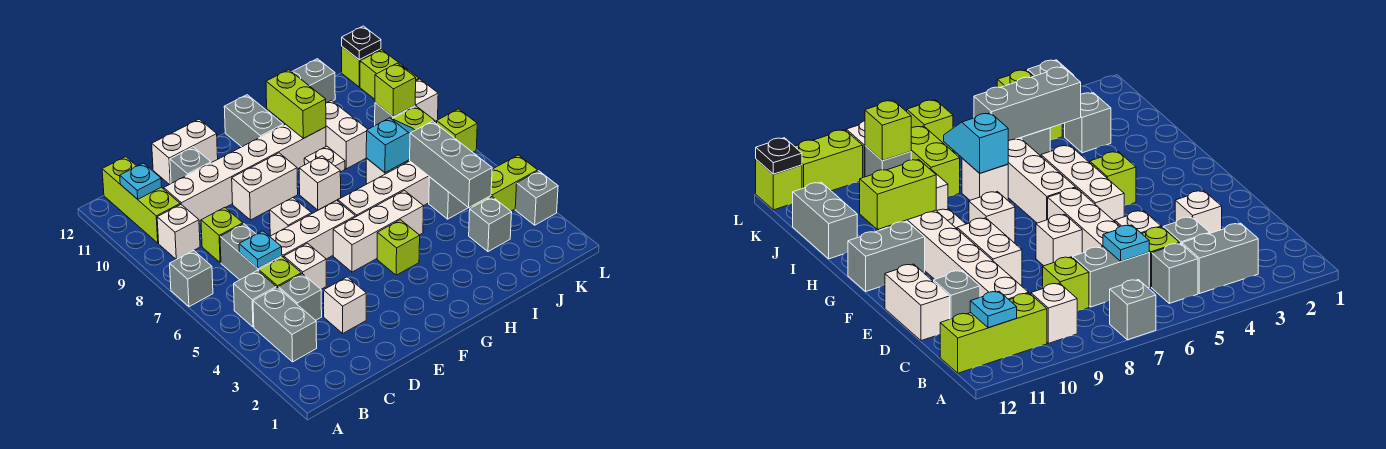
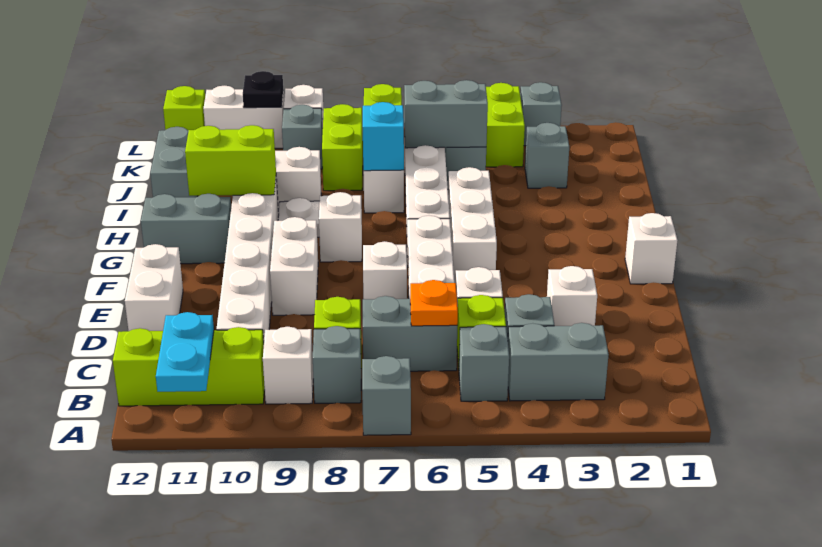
cyan plate B11 level 2 -> cyan plate A11:B11 level 2
cyan plate C6 level 2 -> orange plate C6 level 2
grey brick D11 level 1 -> grey brick B8 level 1
none -> white brick F1 level 1
lime brick G4 level 1 -> none
grey brick J4:J6 level 2 -> grey brick J5:J6 level 2
lime brick K9 level 2 -> none
lime brick L10:L11 level 1 -> white brick L10:L11 level 1
black plate L12 level 2 -> black plate L10 level 2

